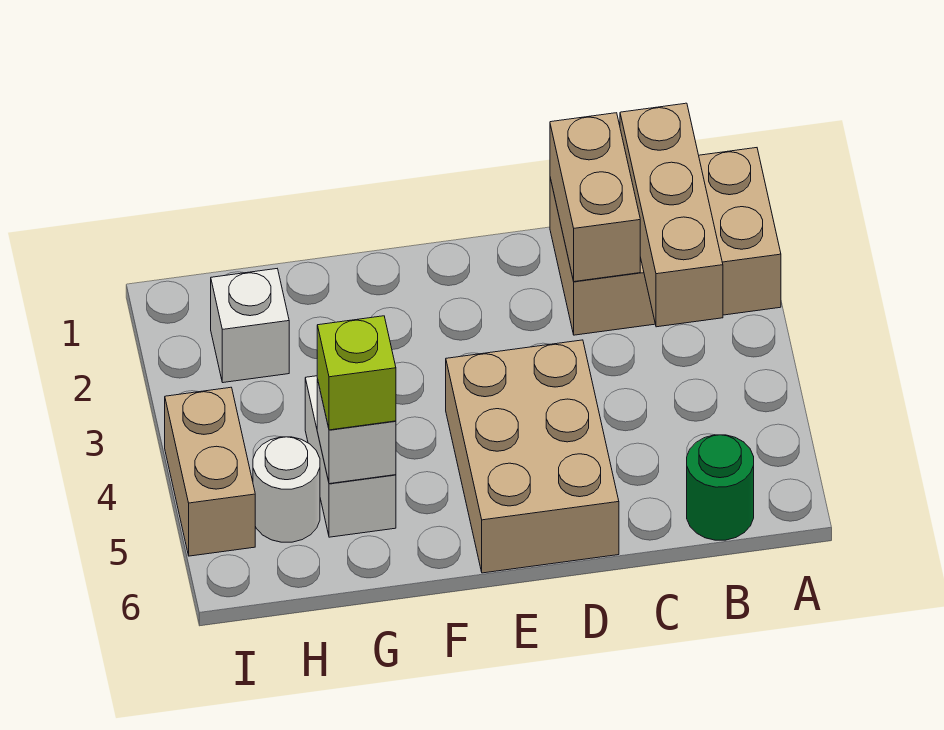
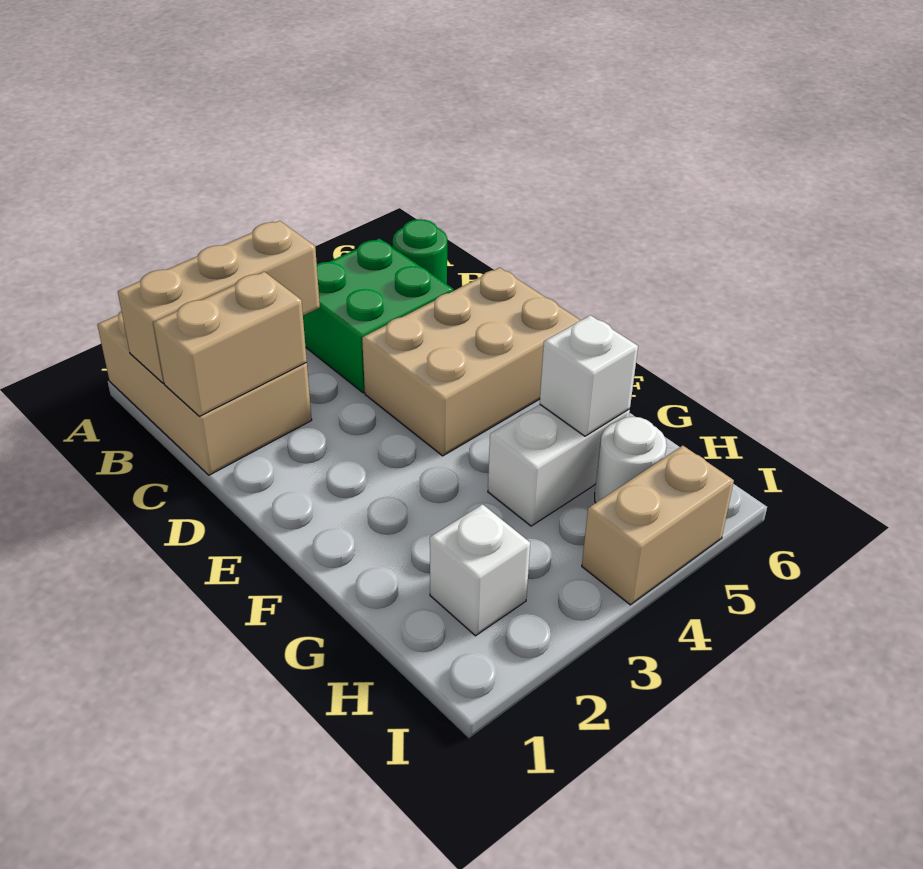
none -> green brick B4:C5 level 1
lime brick G5 level 3 -> none

